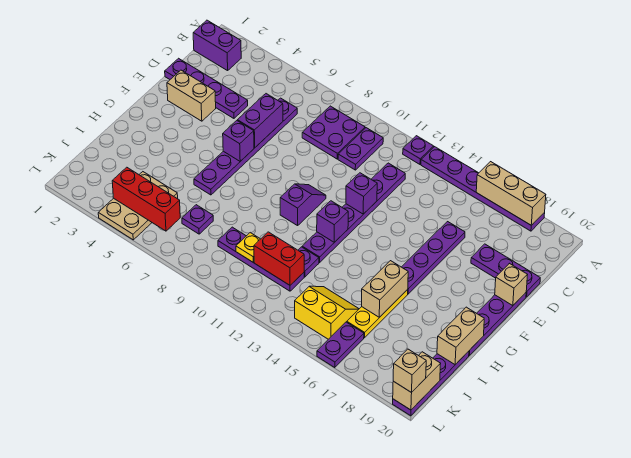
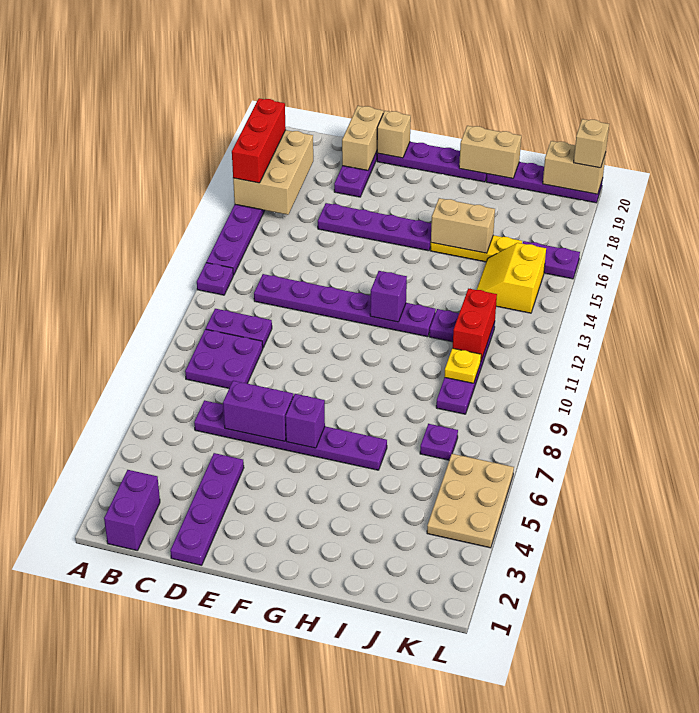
tan brick A16:A18 level 2 -> tan brick A16:B18 level 2
tan brick E2:E3 level 1 -> tan brick D19:D20 level 2
purple brick E12 level 2 -> none
purple slope F10:G10 level 1 top G -> none
tan plate J4:L5 level 1 -> tan plate K4:L6 level 1
red brick K4:K6 level 2 -> red brick A16:A18 level 3

